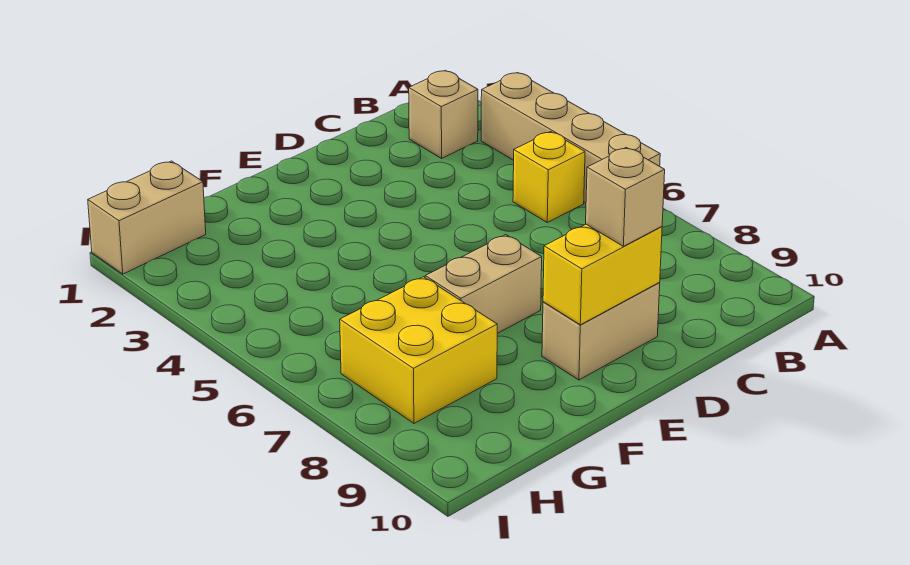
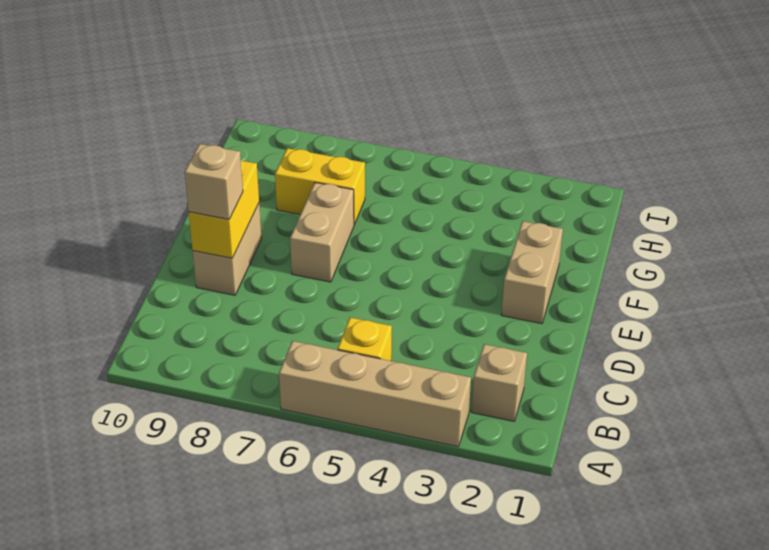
yellow brick G7:H8 level 1 -> yellow brick G7:G8 level 1
tan brick H1:I1 level 1 -> tan brick E2:F2 level 1

